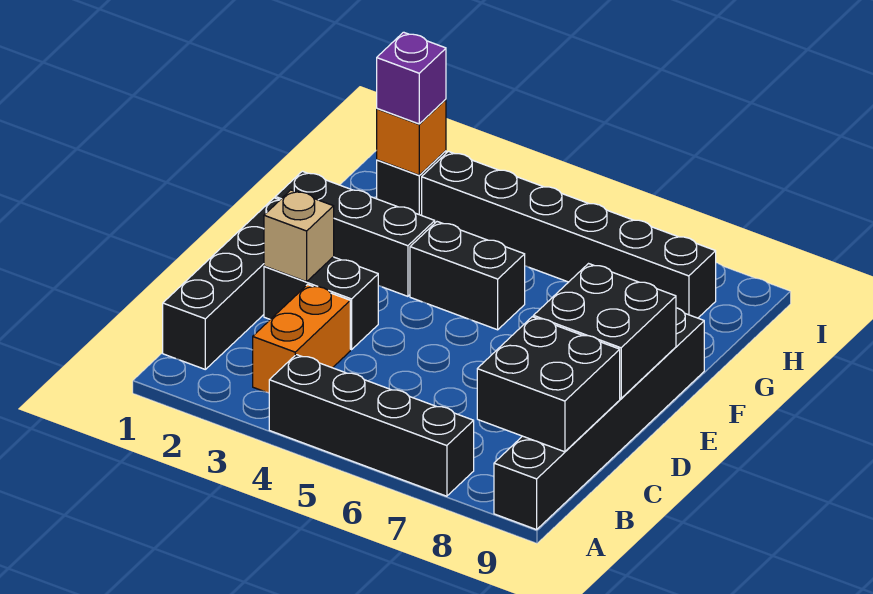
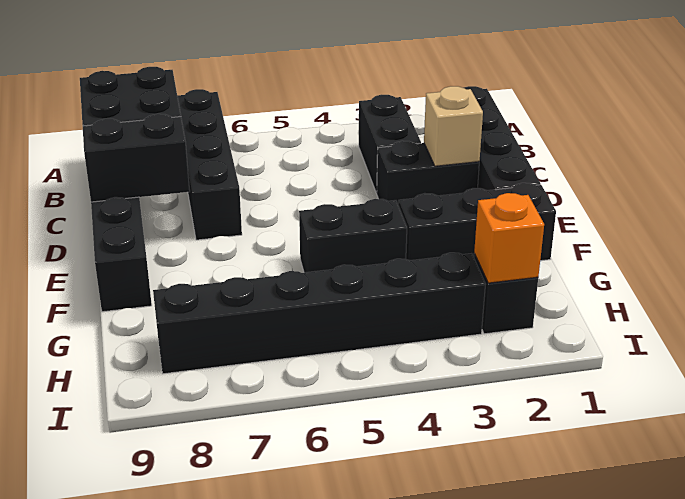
black brick A4:A7 level 1 -> black brick A7:D7 level 1
orange brick B3:C3 level 1 -> black brick B3:C3 level 1
black brick D8:E9 level 2 -> black brick D8:D9 level 2
purple brick H2 level 3 -> none

